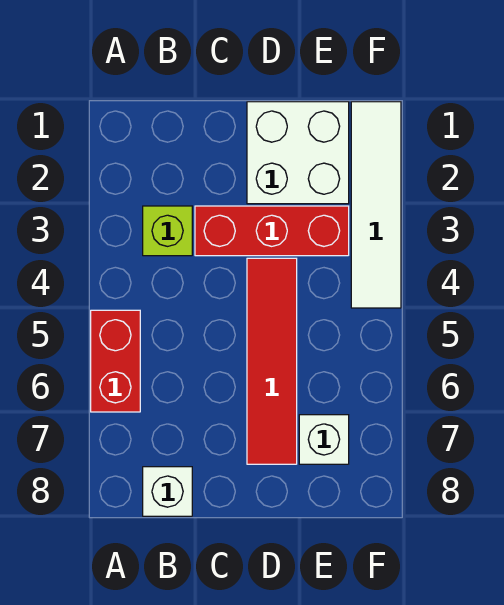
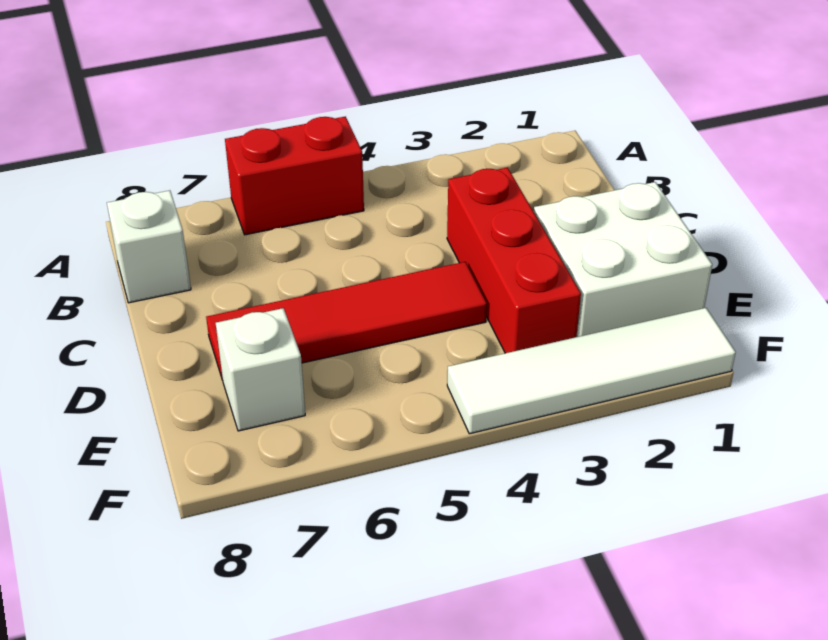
lime brick B3 level 1 -> none

